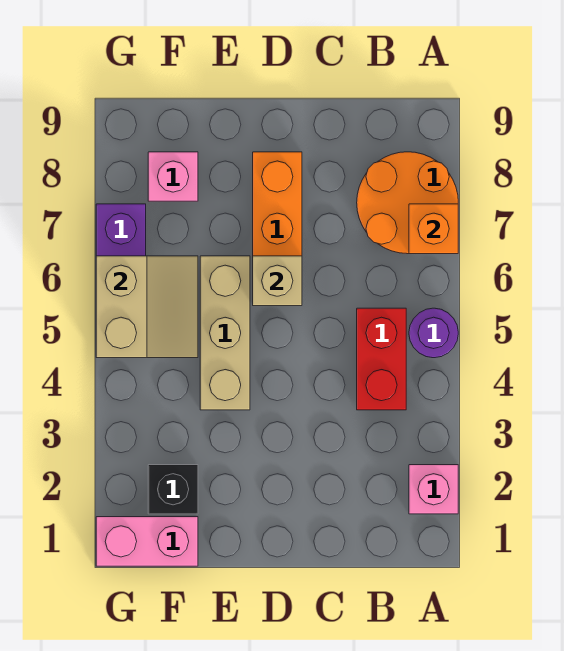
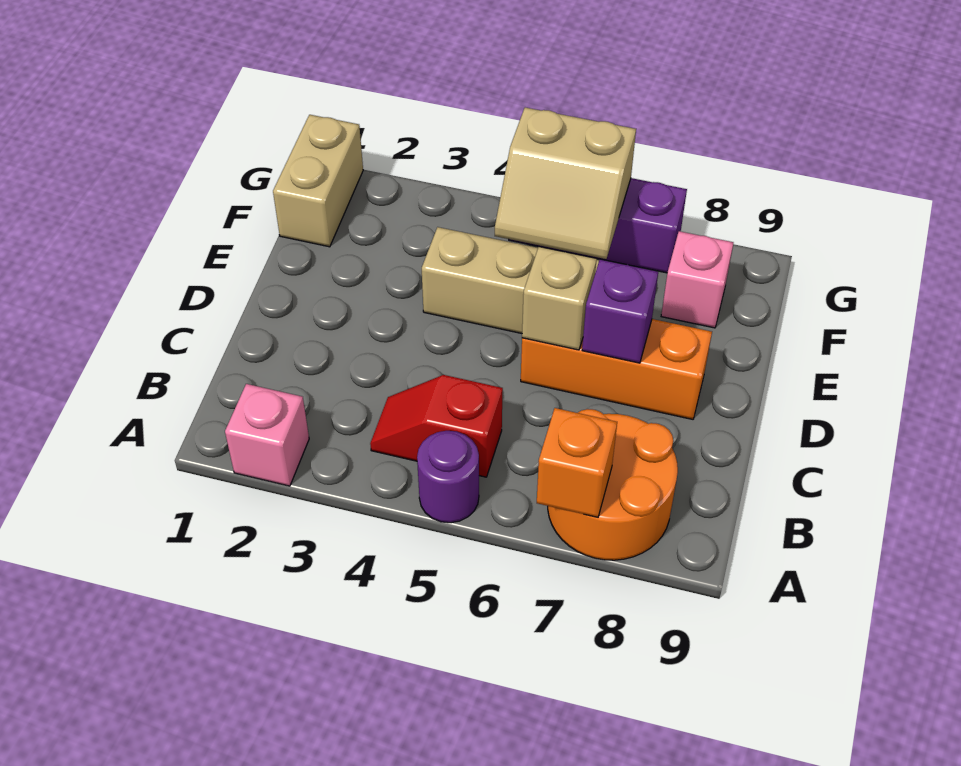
red brick B4:B5 level 1 -> red slope B4:B5 level 1 top 5
none -> purple brick D7 level 2
pink brick F1:G1 level 1 -> tan brick F1:G1 level 1
black brick F2 level 1 -> none

